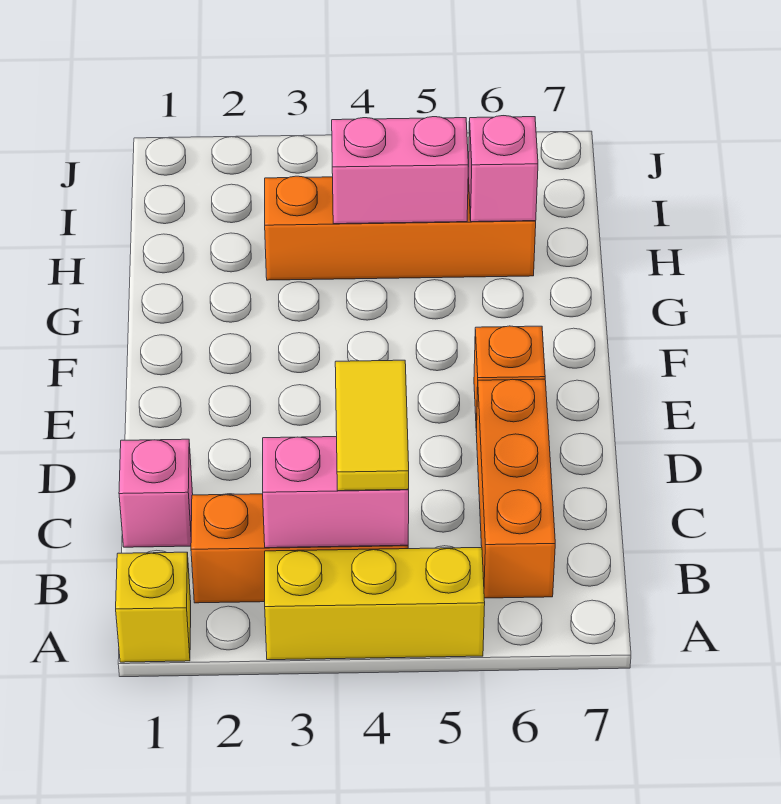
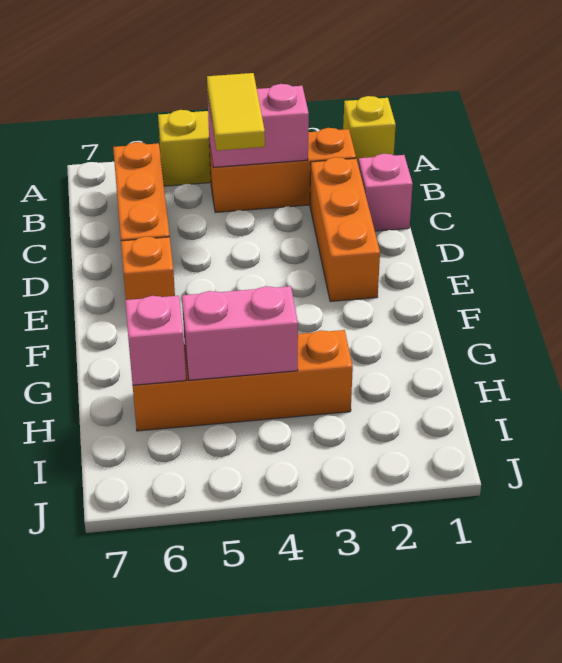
none -> orange brick C2:E2 level 1

